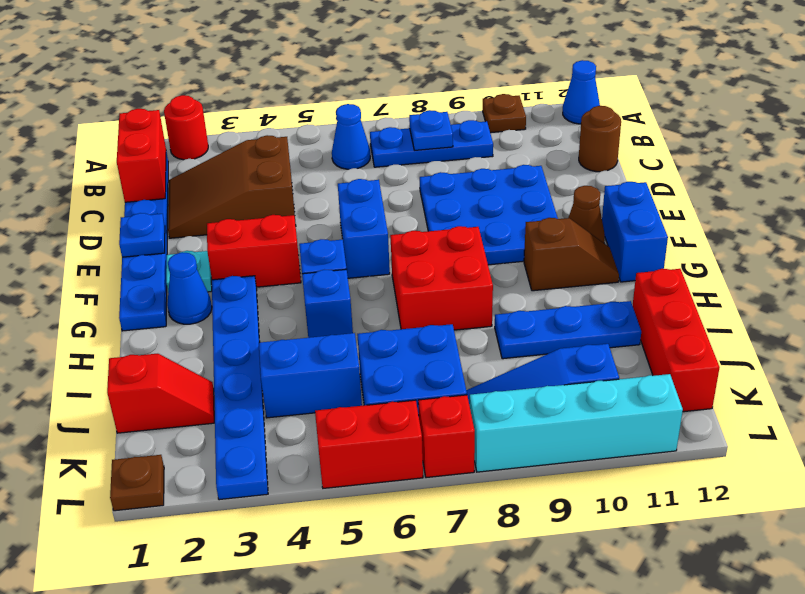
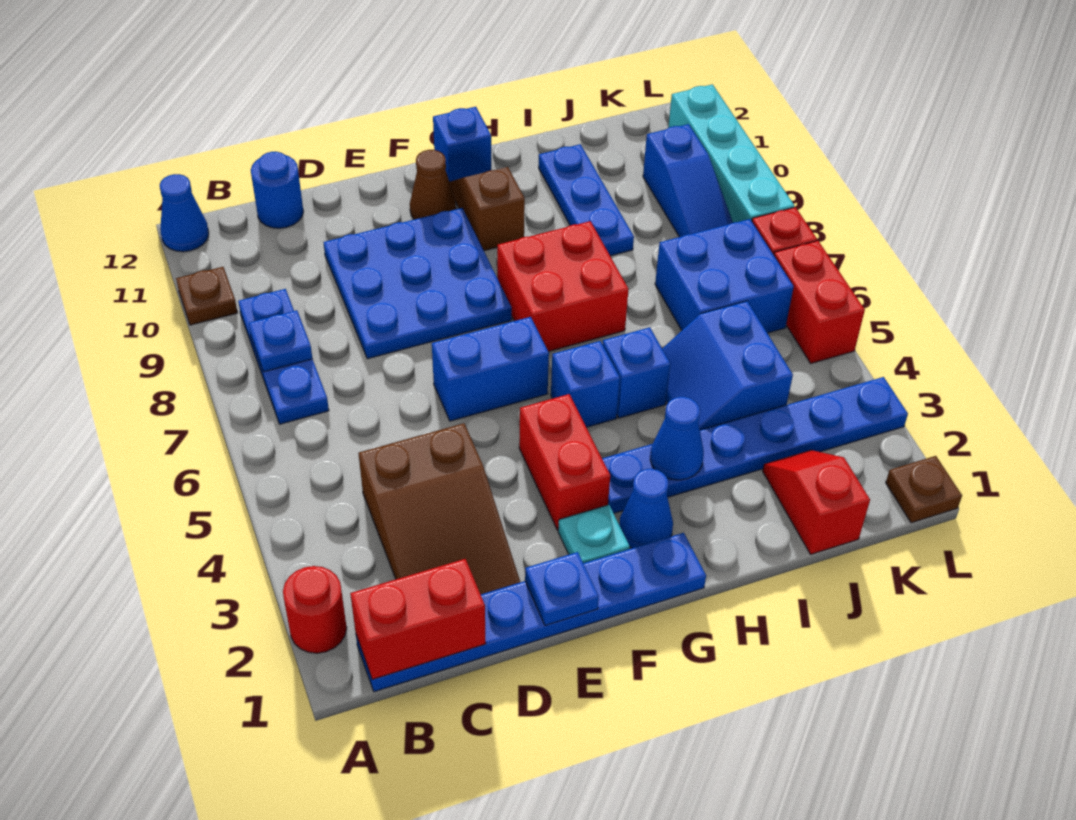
blue cone B6 level 1 -> blue cone H3 level 2
brown round brick C12 level 1 -> blue round brick C12 level 1
blue brick F12:G12 level 1 -> blue brick G12 level 1
red brick I12:K12 level 1 -> none

